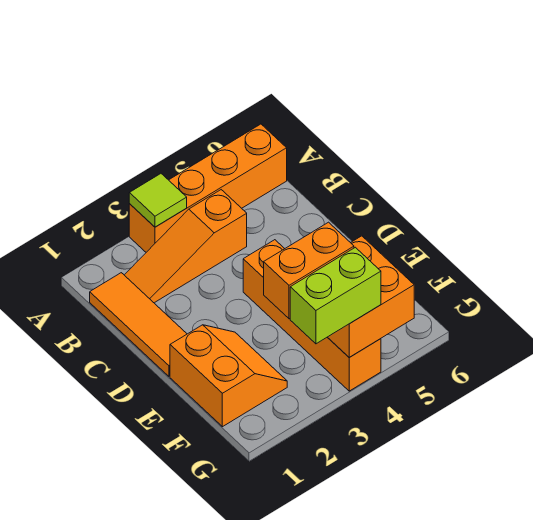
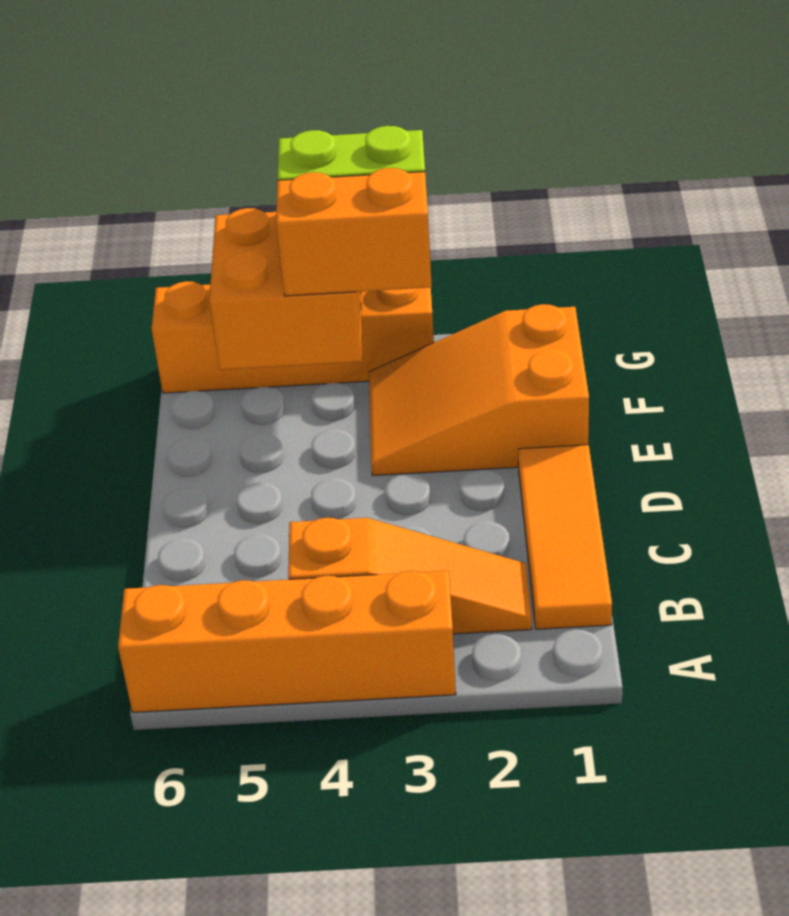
lime tile A3 level 2 -> none
orange brick D4:G4 level 1 -> orange brick G3:G6 level 1
orange slope E1:F2 level 1 top 1 -> orange slope E1:F3 level 1 top 1

